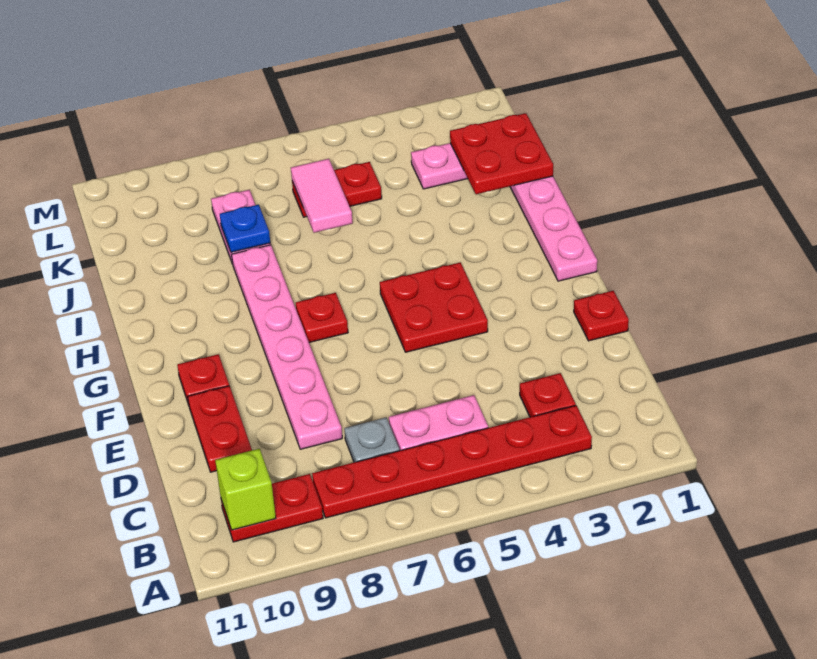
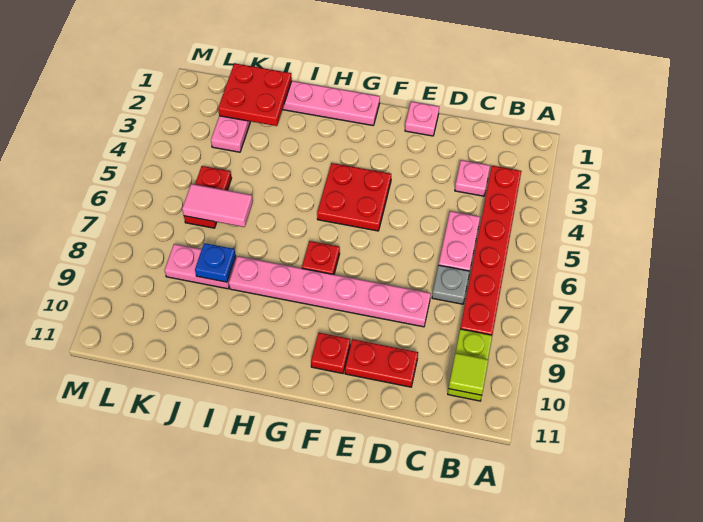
red plate B9:B10 level 1 -> lime plate B9:B10 level 1
lime brick B10 level 2 -> lime tile B10 level 2
red plate C3 level 1 -> pink plate C3 level 1
red plate E1 level 1 -> pink plate E1 level 1

